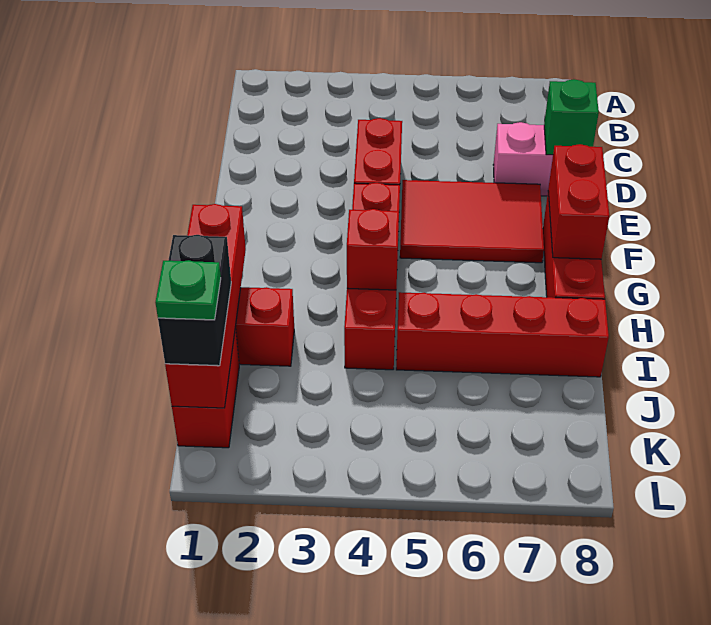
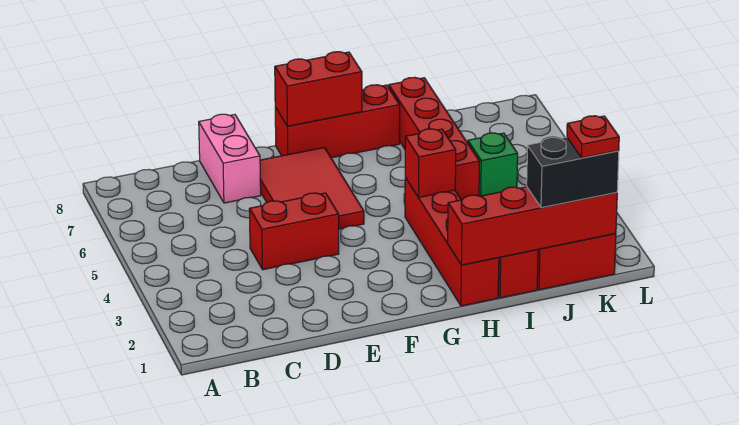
green brick D8 level 2 -> green brick J5 level 1
red brick F4:I4 level 1 -> red brick H1:H4 level 1
green plate K1 level 4 -> red plate K1 level 4

